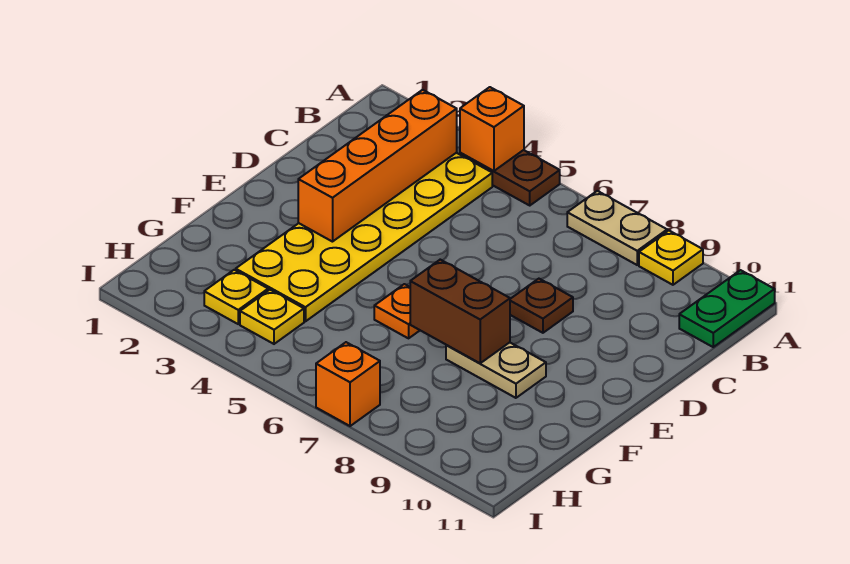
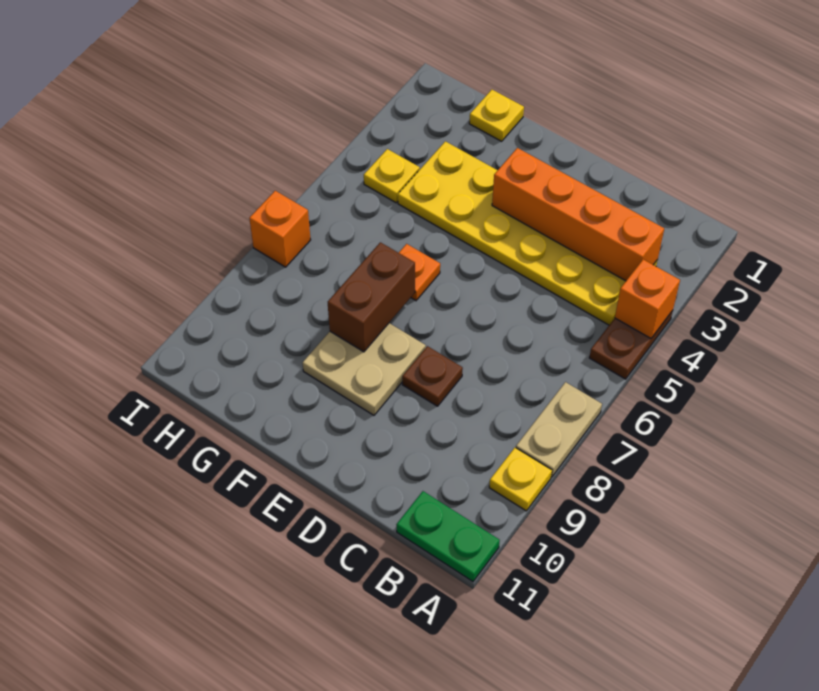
tan plate F8:F9 level 1 -> tan plate E8:F9 level 1
yellow plate H3 level 1 -> yellow plate G1 level 1

